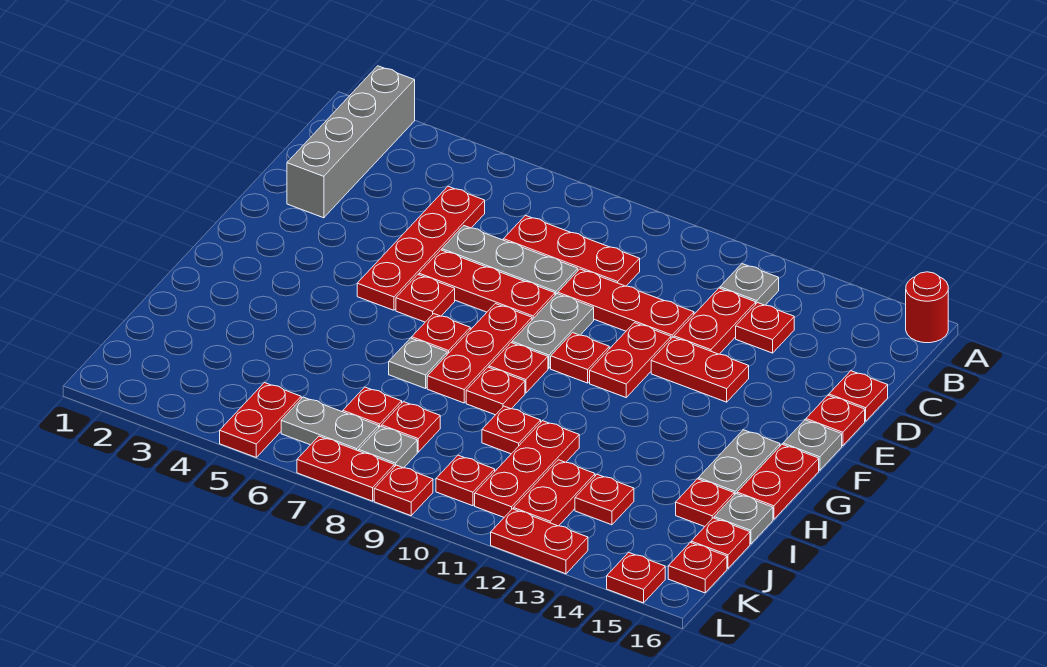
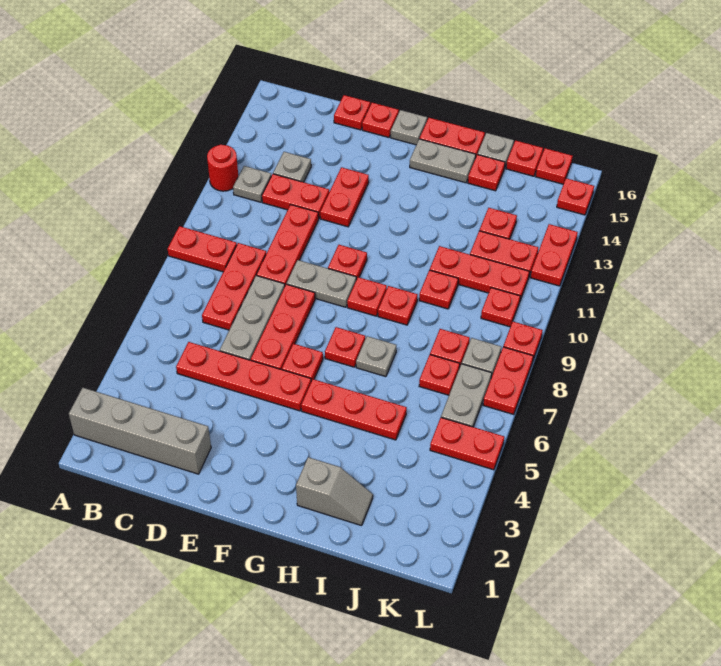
red round brick A16 level 1 -> red round brick A12 level 1
red plate C13 level 1 -> grey plate C13 level 1
red plate E11:F11 level 1 -> red plate A9:B9 level 1
red plate F8:H8 level 1 -> red plate G5:I5 level 1
none -> grey slope H2:I2 level 1 top H

